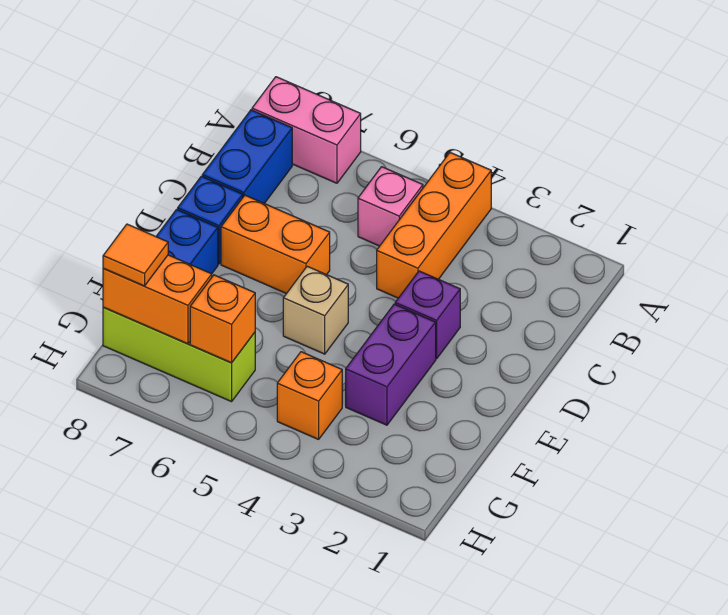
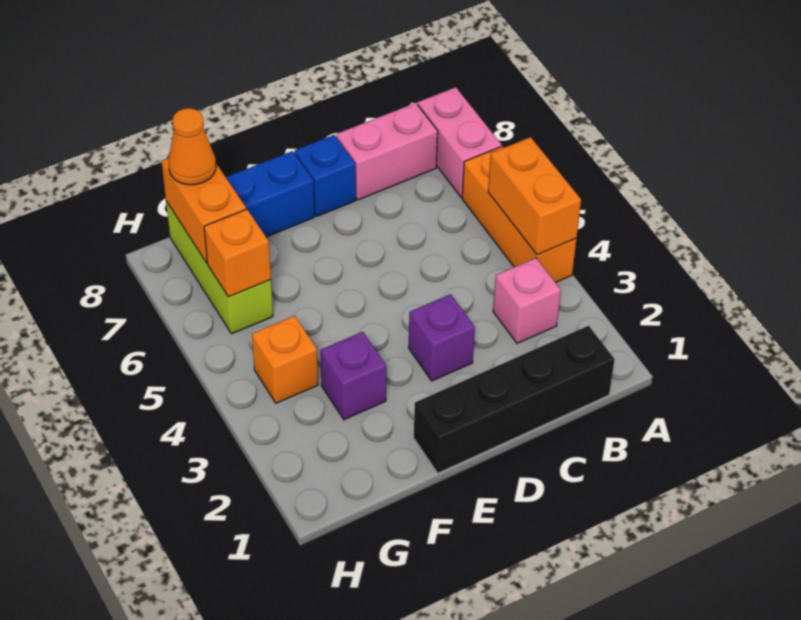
orange brick A4:C4 level 1 -> orange brick A4:A6 level 1
none -> black brick B1:E1 level 1
pink brick B5 level 1 -> pink brick B3 level 1
blue brick B8:C8 level 1 -> pink brick B8:C8 level 1
orange brick D6:D7 level 1 -> orange brick A4:A5 level 2
purple brick E3:F3 level 1 -> purple brick F3 level 1
tan brick E5 level 1 -> none
orange tile G8 level 3 -> orange cone G8 level 3

